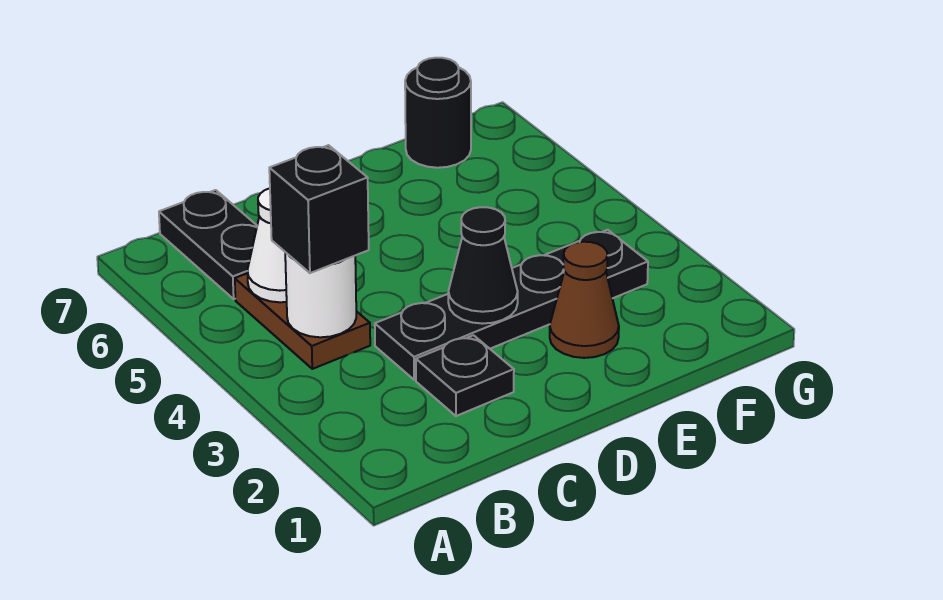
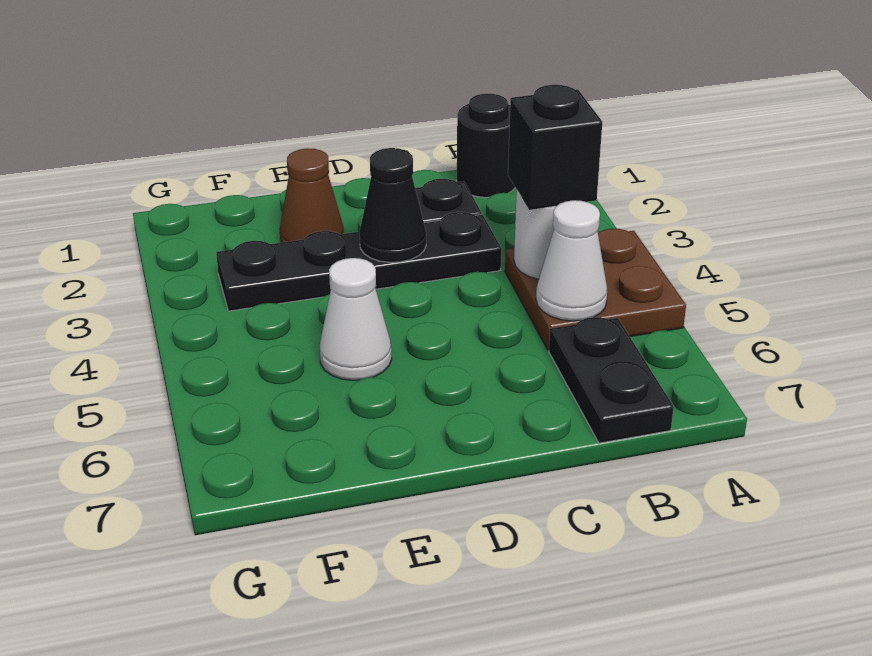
brown plate B4:B5 level 1 -> brown plate A4:B5 level 1
none -> white cone E5 level 1
black round brick F7 level 1 -> black round brick B1 level 1

